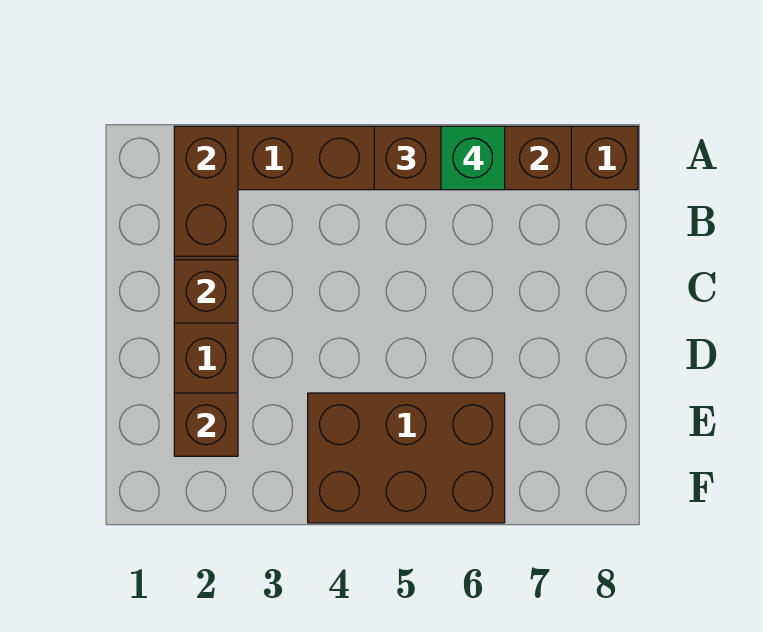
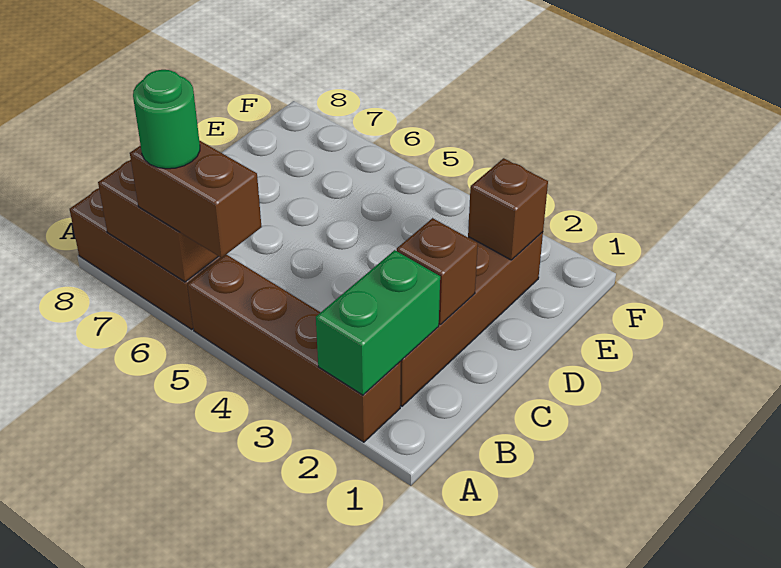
brown brick A2:B2 level 2 -> green brick A2:B2 level 2
green brick A6 level 4 -> green round brick A6 level 4
brown brick E4:F6 level 1 -> none

